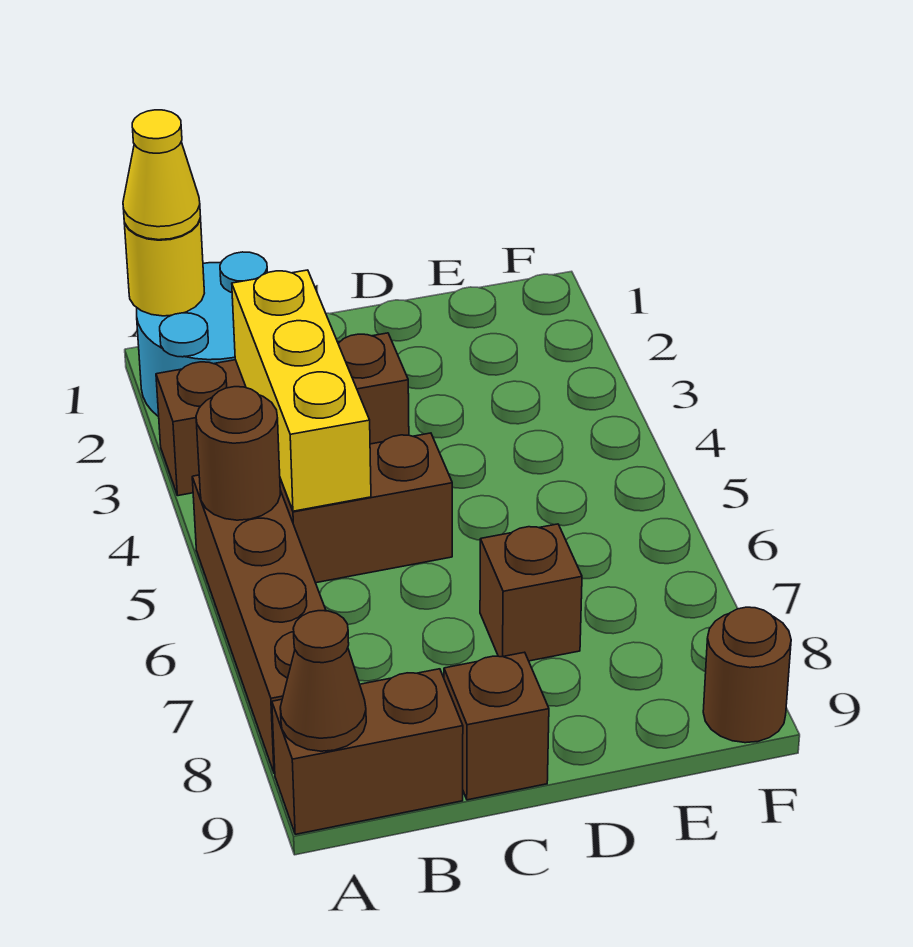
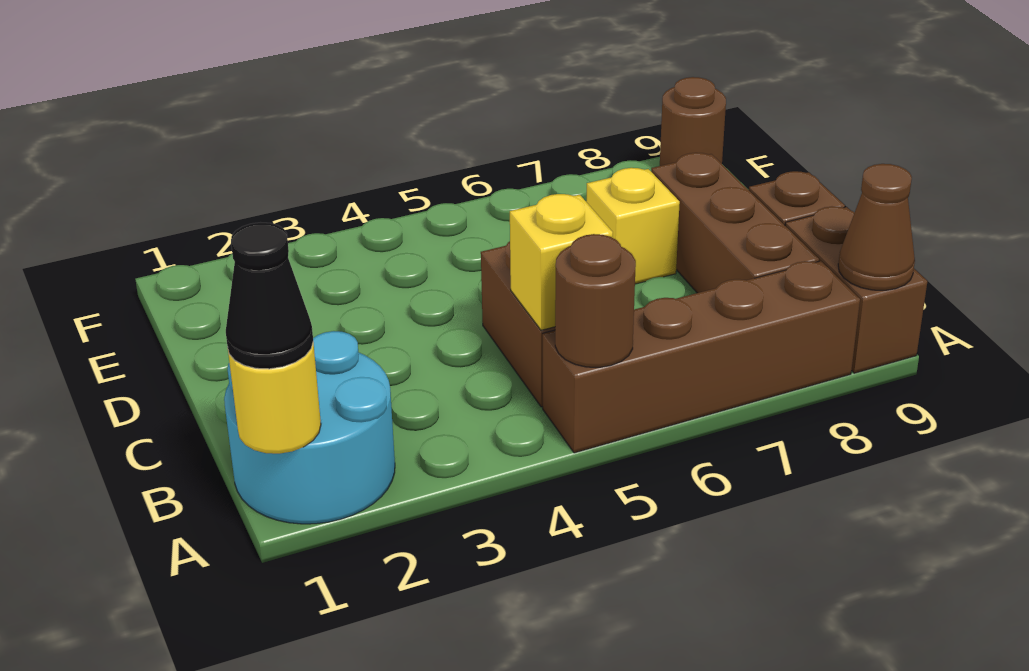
yellow cone A1 level 3 -> black cone A1 level 3
brown brick A3:C3 level 1 -> brown brick B8:D8 level 1
yellow brick B3:B5 level 2 -> yellow brick B5 level 2
brown brick D7 level 1 -> yellow brick D7 level 1

